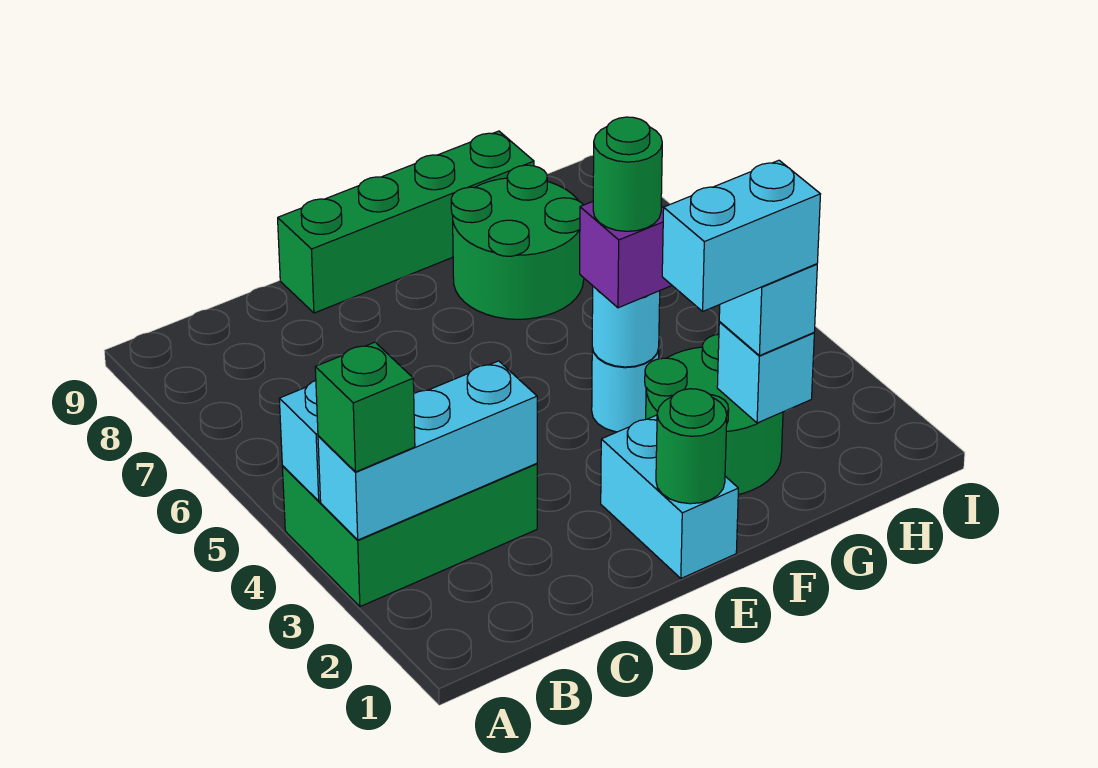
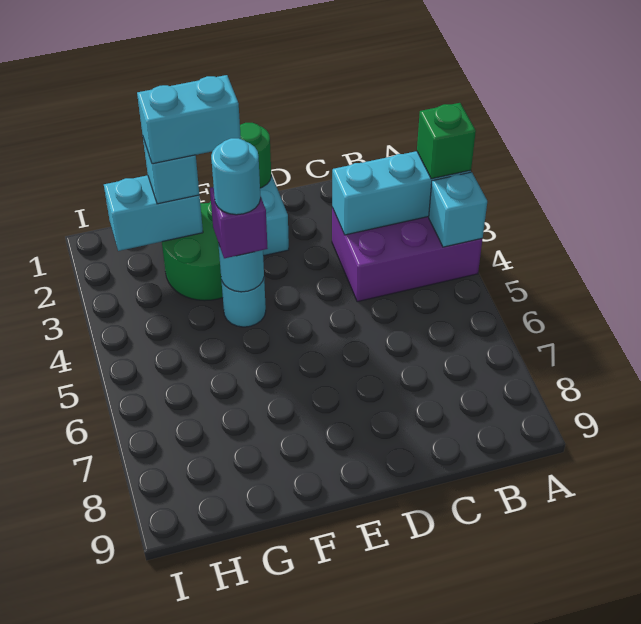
green brick A3:C4 level 1 -> purple brick A3:C4 level 1
green brick D9:G9 level 1 -> none
green round brick F4 level 4 -> cyan round brick F4 level 4
green round brick F7:G8 level 1 -> none
cyan brick G2 level 2 -> cyan brick G2:H2 level 2

